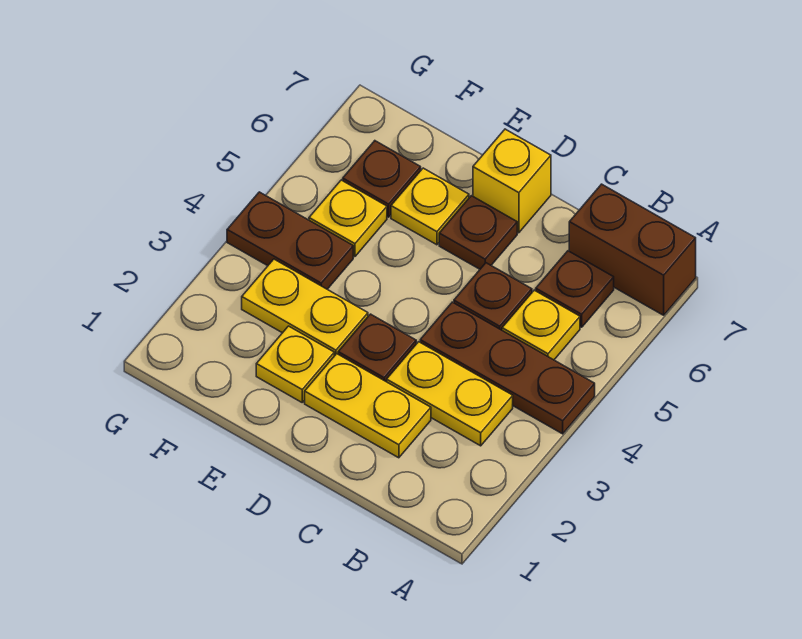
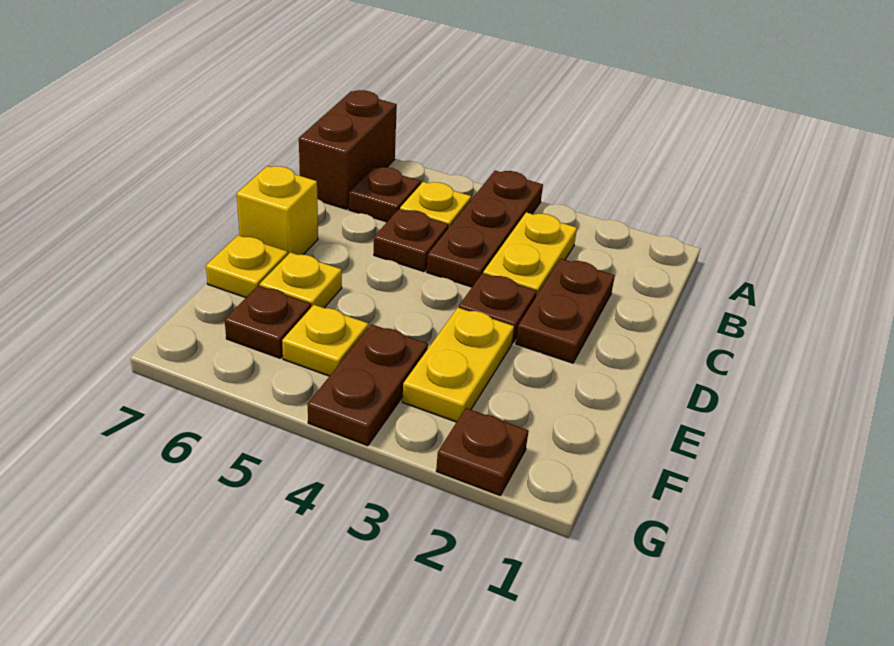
yellow plate C2:D2 level 1 -> brown plate C2:D2 level 1
brown plate D6 level 1 -> brown plate G2 level 1
yellow plate E2 level 1 -> yellow plate E7 level 1

